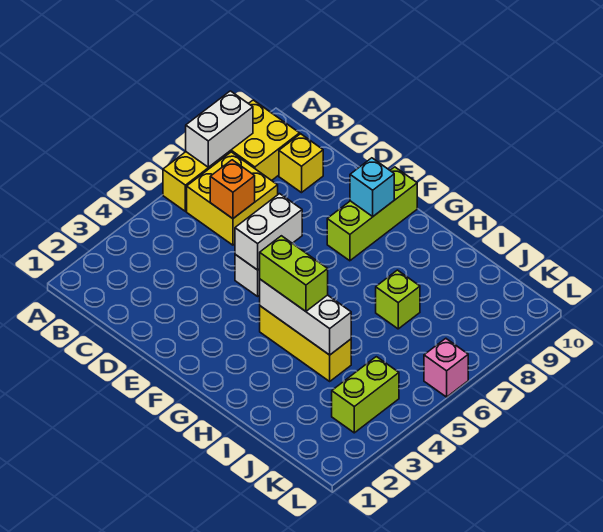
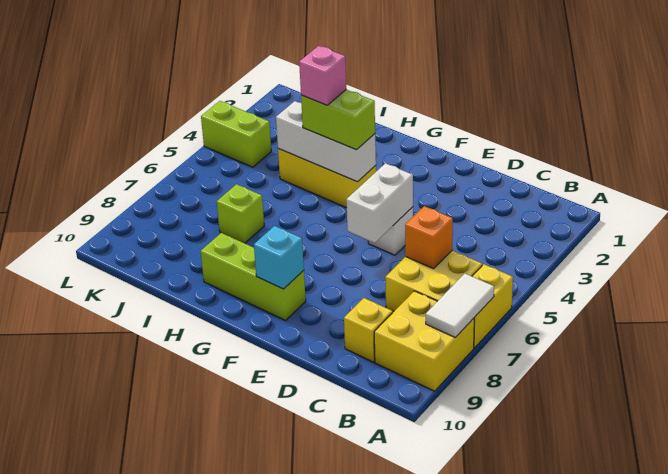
white brick A7:A8 level 2 -> white tile A7:A8 level 2
lime brick F8:F10 level 1 -> lime brick F9:H9 level 1
lime brick K3:K4 level 1 -> lime brick K4:L4 level 1
pink brick L6 level 1 -> pink brick H4 level 4

